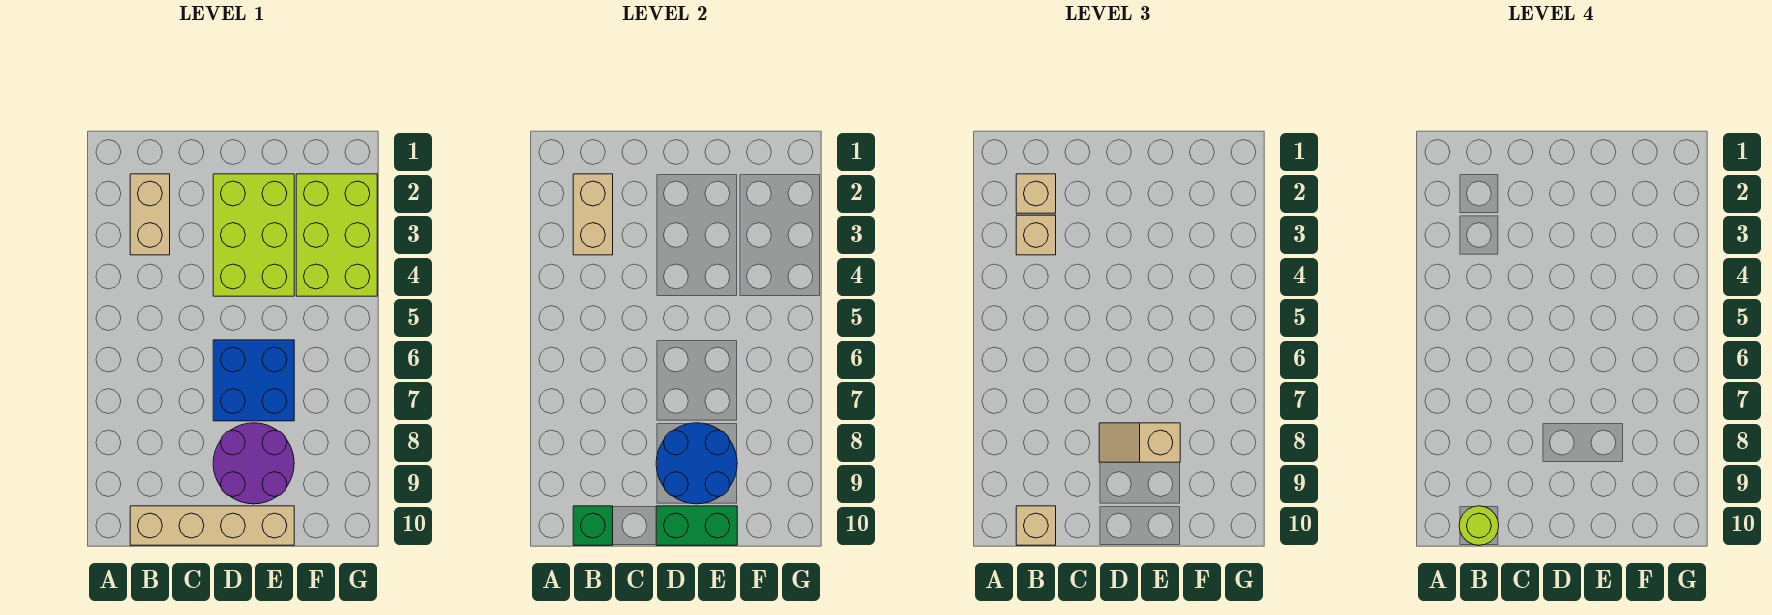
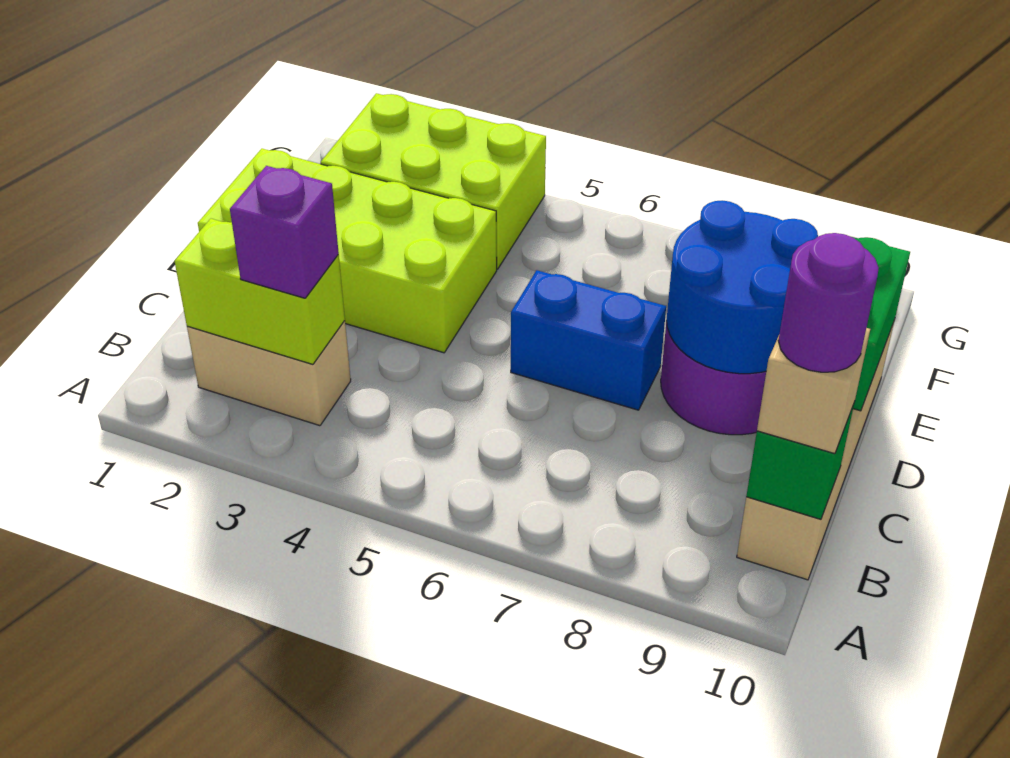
tan brick B2:B3 level 2 -> lime brick B2:B3 level 2
tan brick B2 level 3 -> none
tan brick B3 level 3 -> purple brick B3 level 3
lime round brick B10 level 4 -> purple round brick B10 level 4
lime brick D2:E4 level 1 -> lime brick D1:E4 level 1
blue brick D6:E7 level 1 -> blue brick D6:D7 level 1
tan slope D8:E8 level 3 top E -> none

